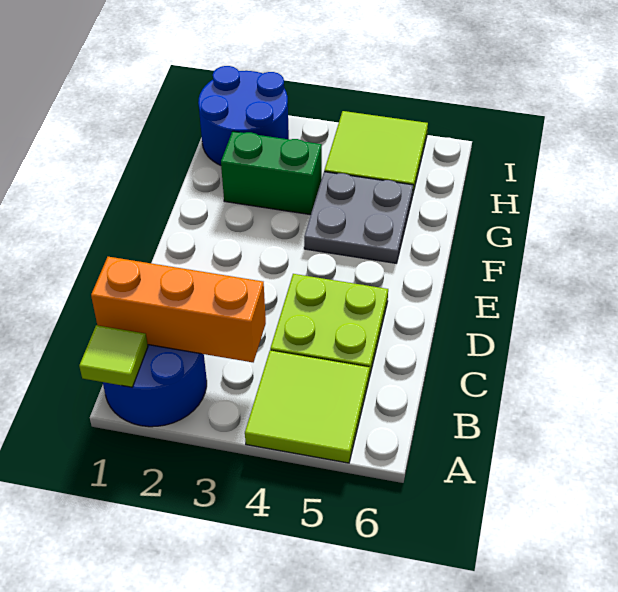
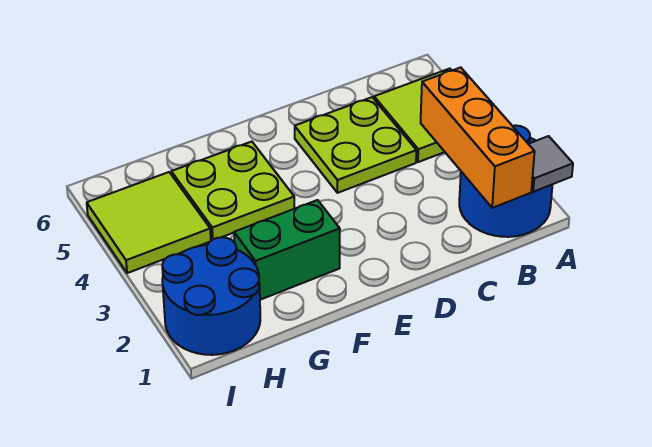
lime tile A1 level 2 -> grey tile A1 level 2
grey plate F4:G5 level 1 -> lime plate F4:G5 level 1
green brick G2:G3 level 1 -> green brick F2:G2 level 1

